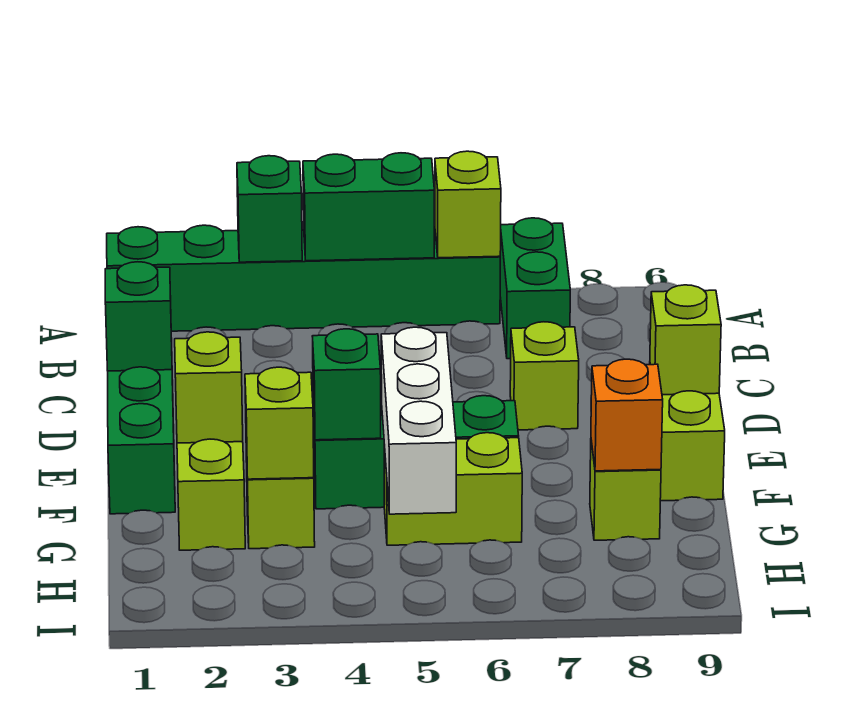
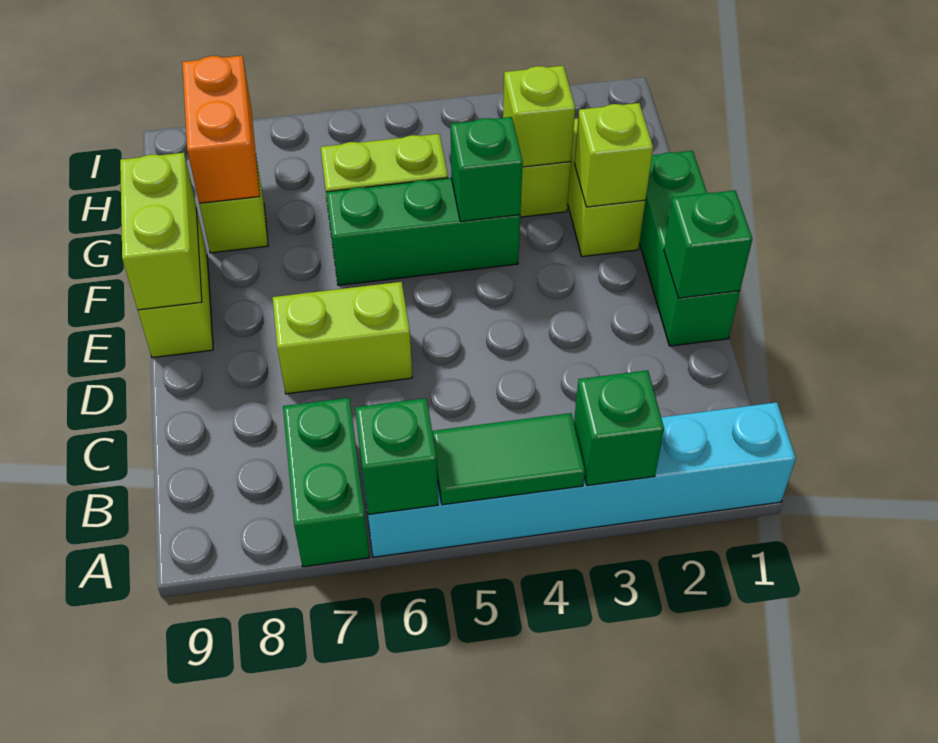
green brick A1:A6 level 1 -> cyan brick A1:A6 level 1
green brick A4:A5 level 2 -> green tile A4:A5 level 2
lime brick A6 level 2 -> green brick A6 level 2
lime brick D7 level 1 -> lime brick D6:D7 level 1
lime brick E9 level 2 -> lime brick E9:F9 level 2
white brick F5:H5 level 2 -> none
orange brick G8 level 2 -> orange brick G8:H8 level 2

